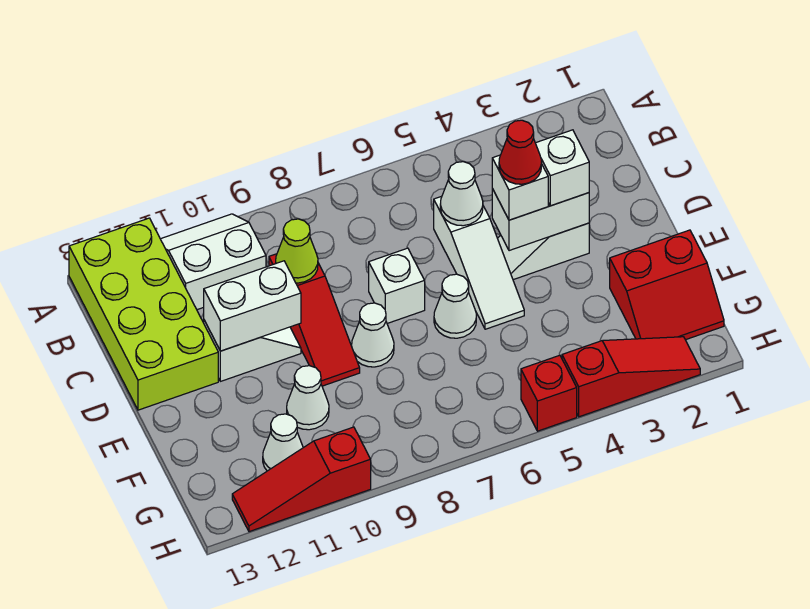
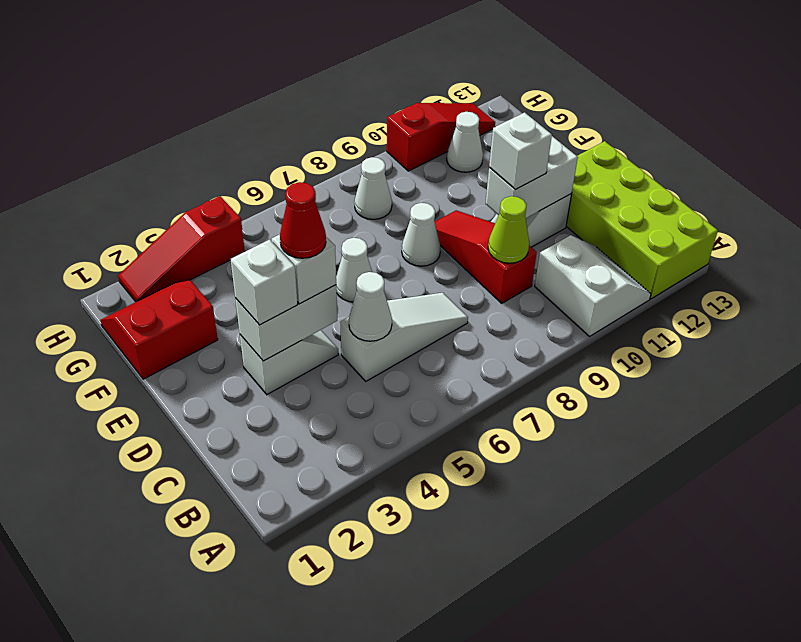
white slope A10:B11 level 1 top B -> white slope A10:B11 level 1 top 10
white slope C5:E5 level 1 top C -> white slope C5:C7 level 1 top 5
white brick D7 level 1 -> white brick D10 level 3
white cone F10 level 1 -> white cone G8 level 1
red brick H5 level 1 -> none

